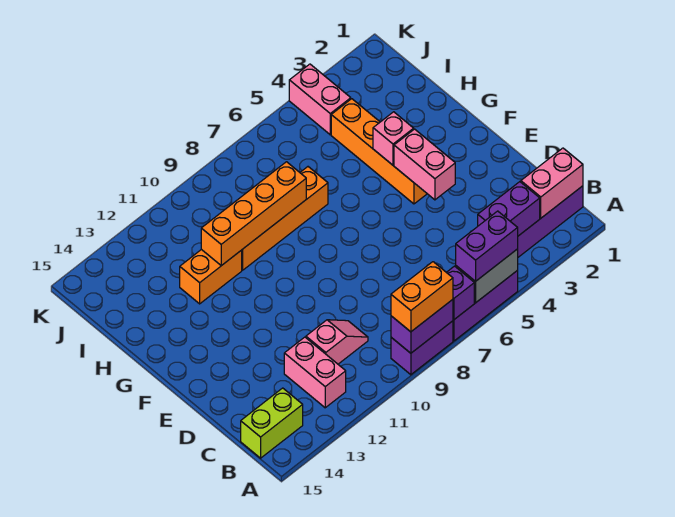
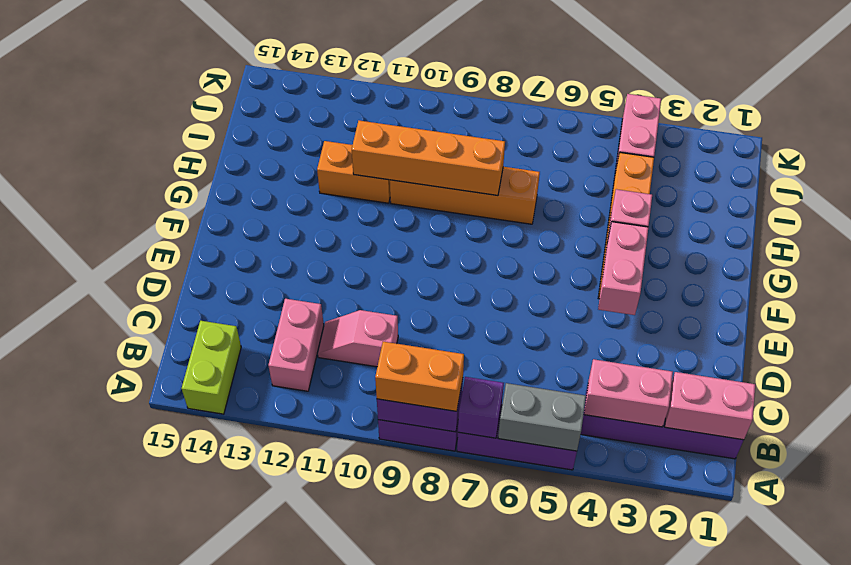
purple brick A5:A6 level 3 -> none
purple brick B3:B4 level 2 -> pink brick B3:B4 level 2
lime brick B14:B15 level 1 -> lime brick A14:B14 level 1
pink slope C10:C11 level 1 top 11 -> pink slope C10:C11 level 1 top 10

